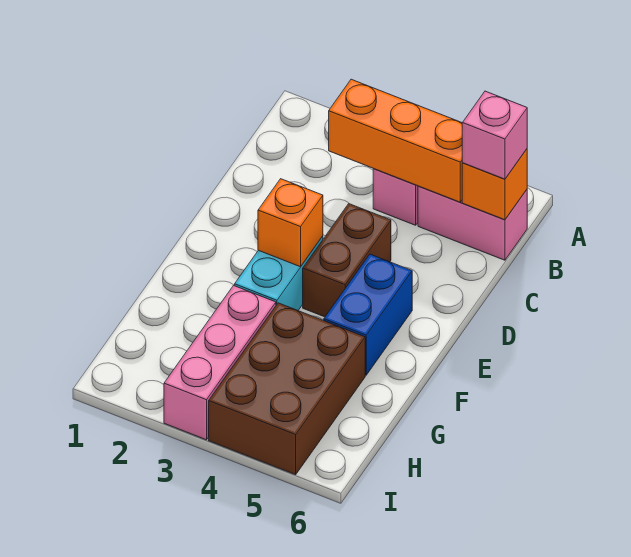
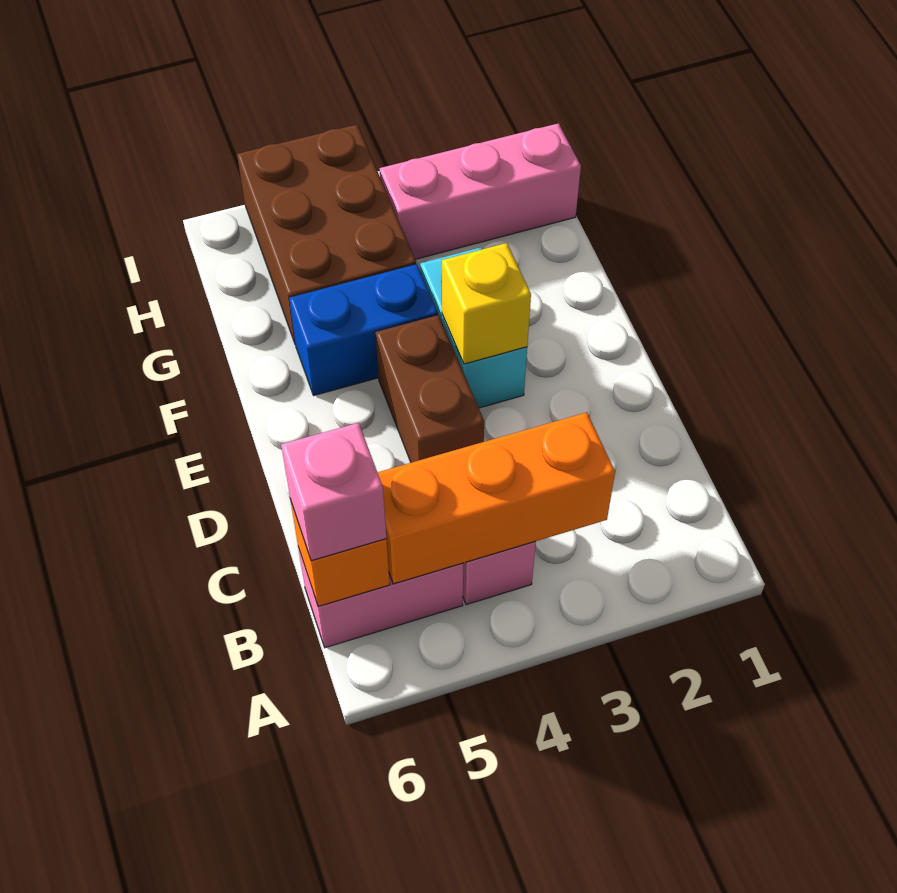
orange brick E3 level 2 -> yellow brick E3 level 2
blue brick E5:F5 level 1 -> blue brick F4:F5 level 1
pink brick G3:I3 level 1 -> pink brick H1:H3 level 1

